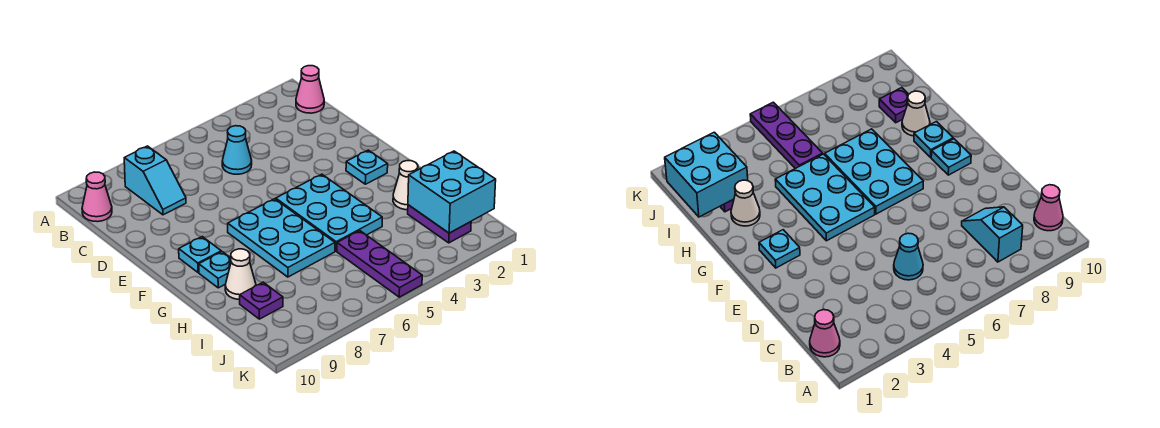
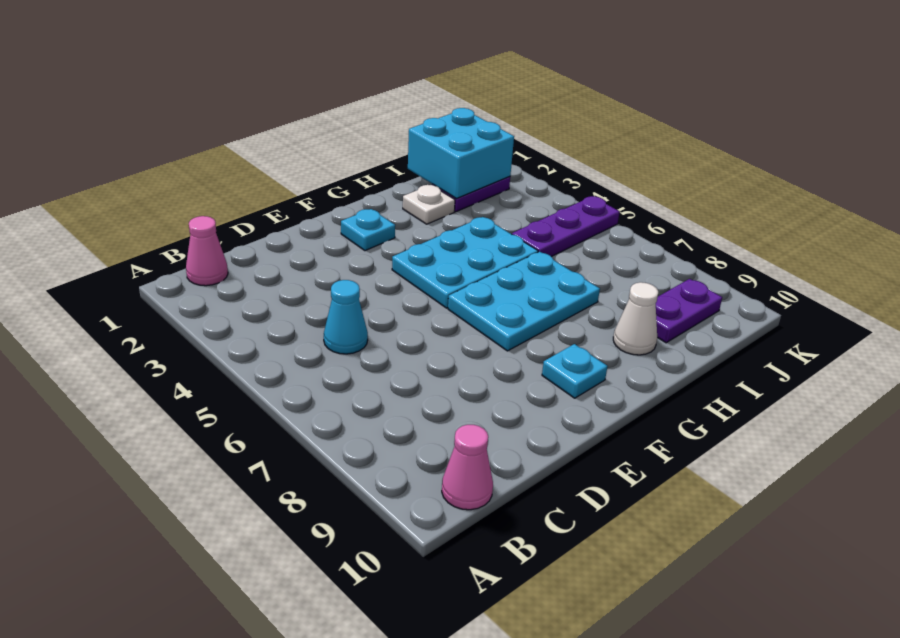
cyan slope B8:C8 level 1 top B -> none
cyan plate G9 level 1 -> none
white cone H2 level 1 -> white plate H2 level 1
purple plate I9 level 1 -> purple plate I9:J9 level 1

